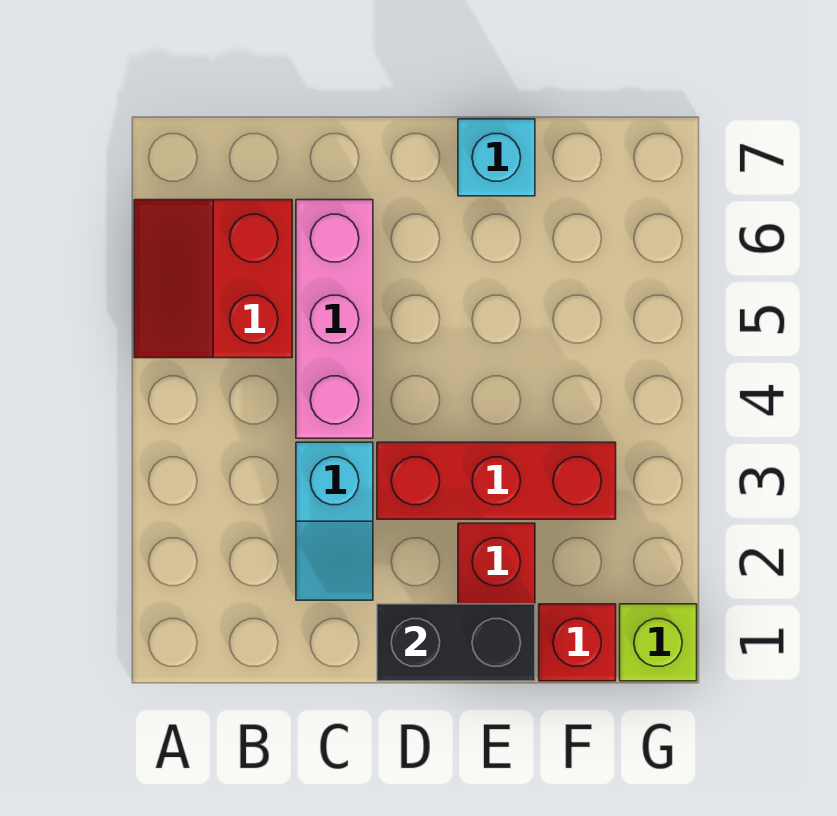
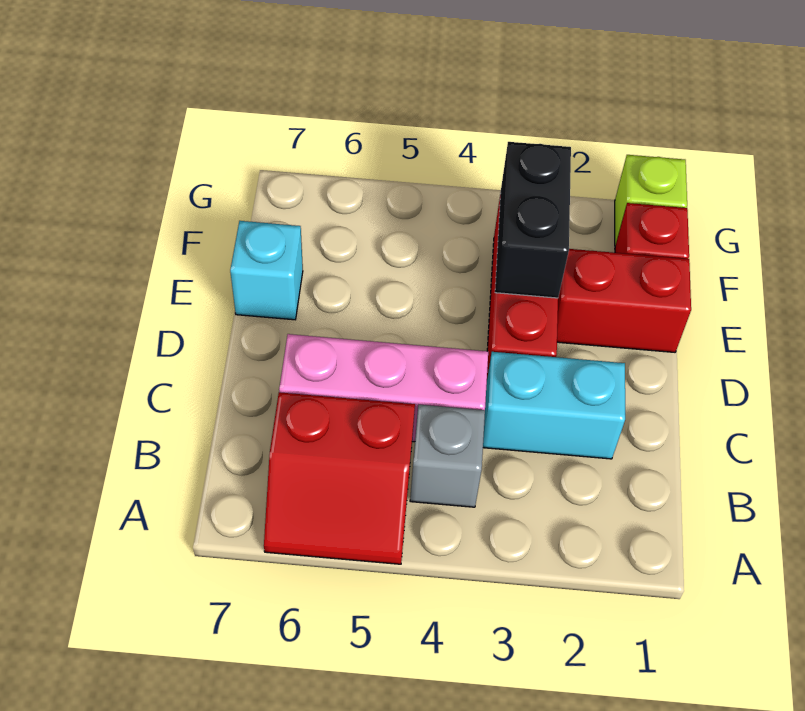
none -> grey brick B4 level 1
cyan slope C2:C3 level 1 top 3 -> cyan brick C2:C3 level 1
black brick D1:E1 level 2 -> black brick E3:F3 level 2

